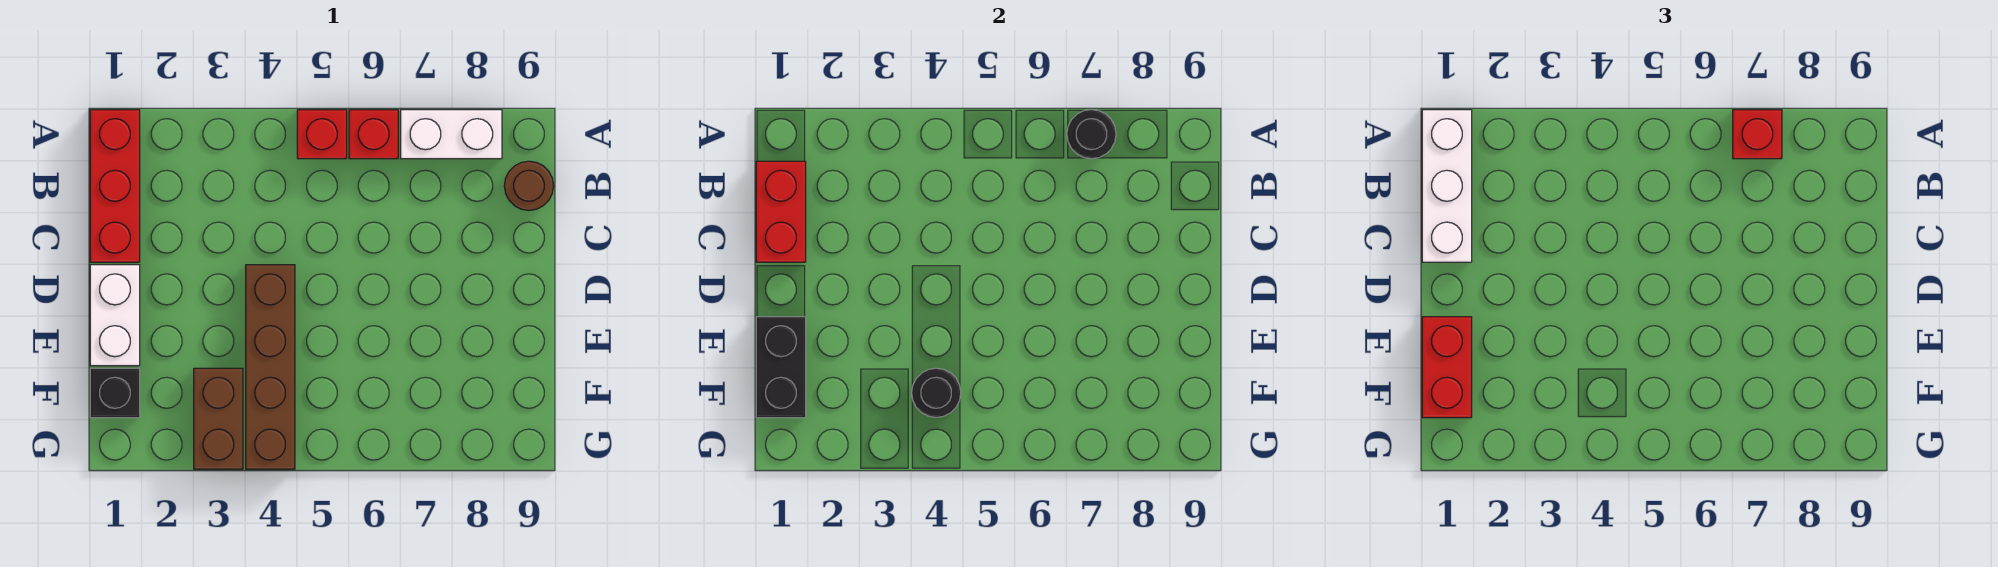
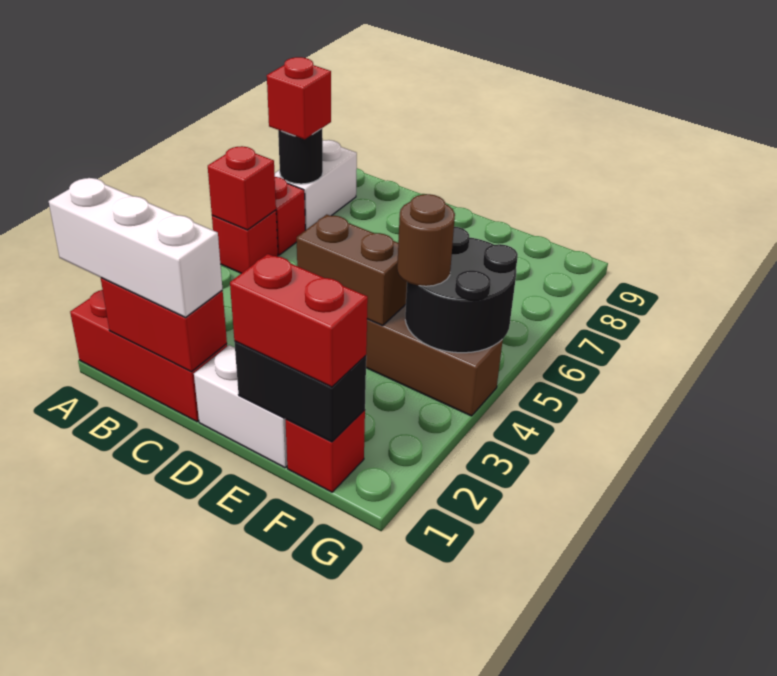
none -> red brick A5 level 2
brown round brick B9 level 1 -> brown round brick F4 level 3
black brick F1 level 1 -> red brick F1 level 1
brown brick F3:G3 level 1 -> brown brick D4:E4 level 2
black round brick F4 level 2 -> black round brick F4:G5 level 2

